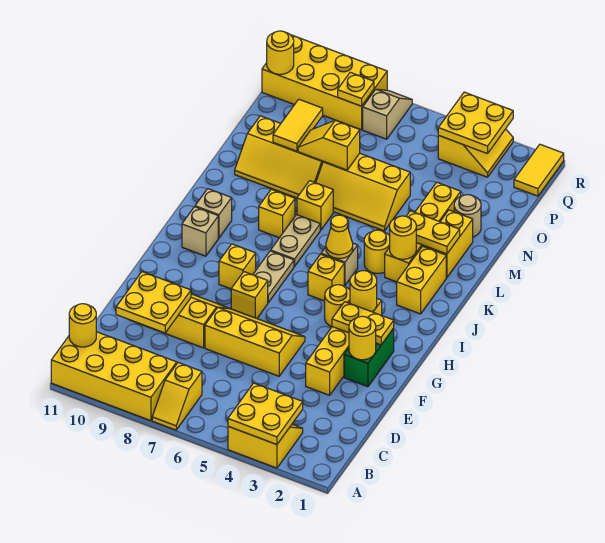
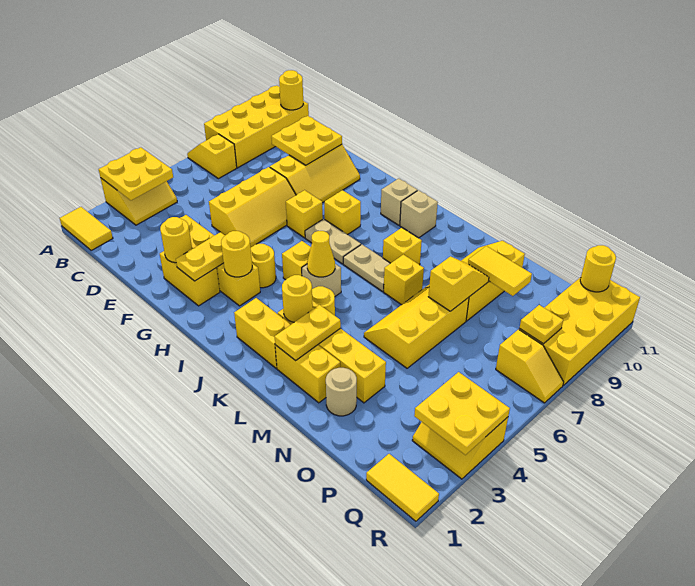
none -> yellow tile A1:B1 level 1
green brick F2:G2 level 1 -> yellow brick F2:G2 level 1
tan slope Q7:R7 level 1 top Q -> yellow slope Q7:R7 level 1 top Q

